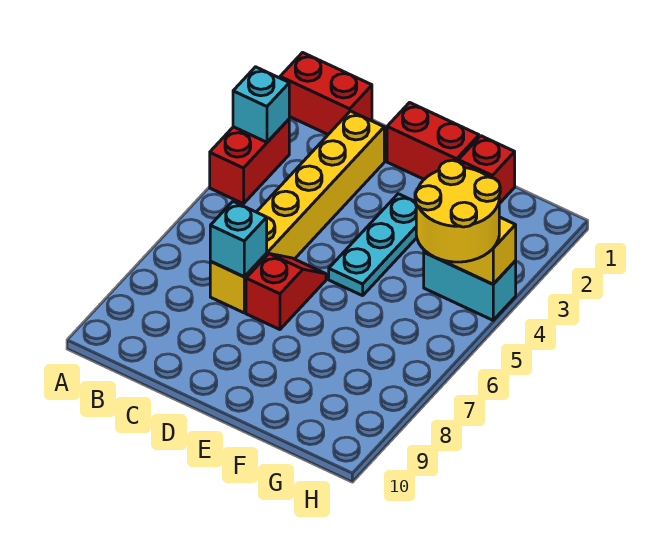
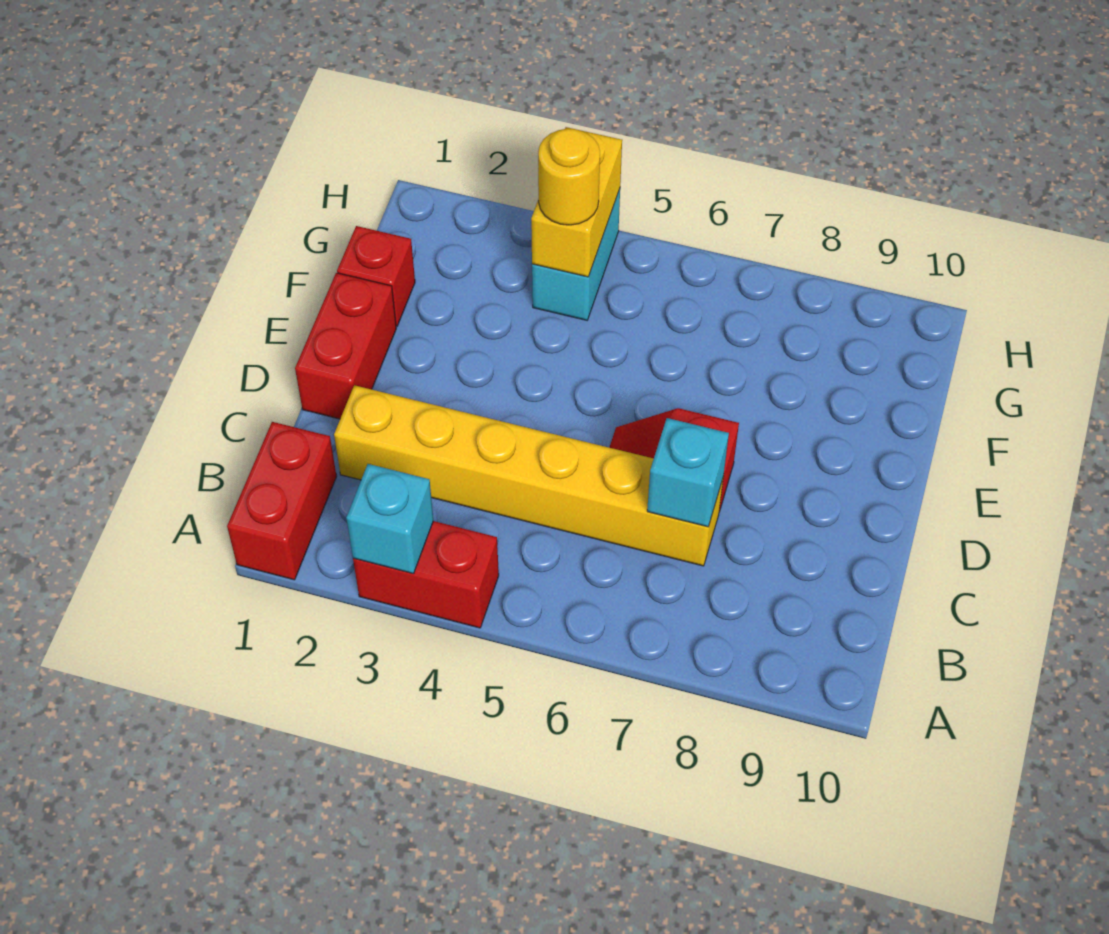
cyan plate E3:E5 level 1 -> none
yellow round brick G4:H5 level 3 -> yellow round brick G4 level 3

